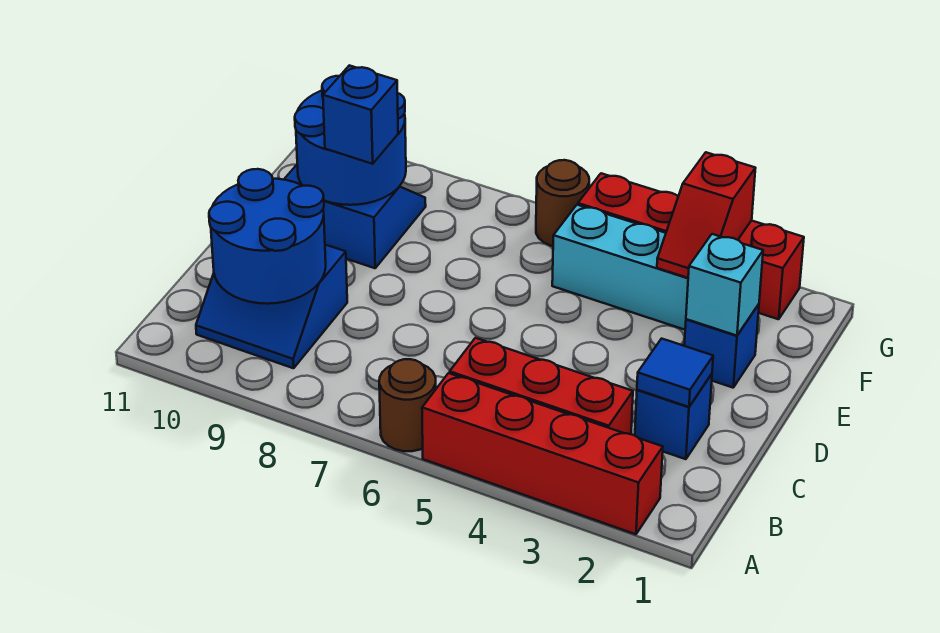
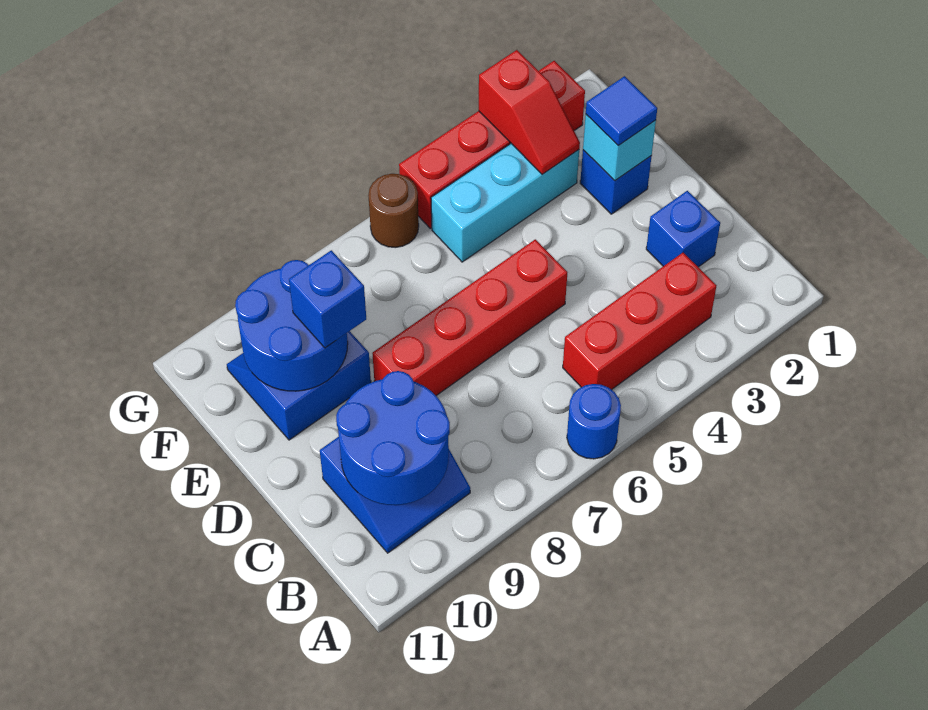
red brick A2:A5 level 1 -> red brick D5:D8 level 1
brown round brick A6 level 1 -> blue round brick A6 level 1
blue tile C2 level 2 -> blue tile E2 level 3

